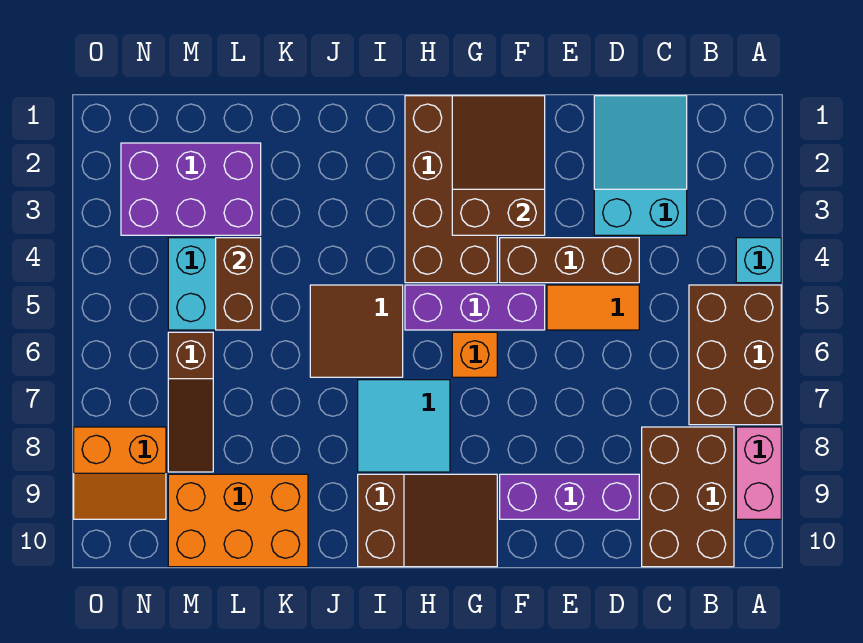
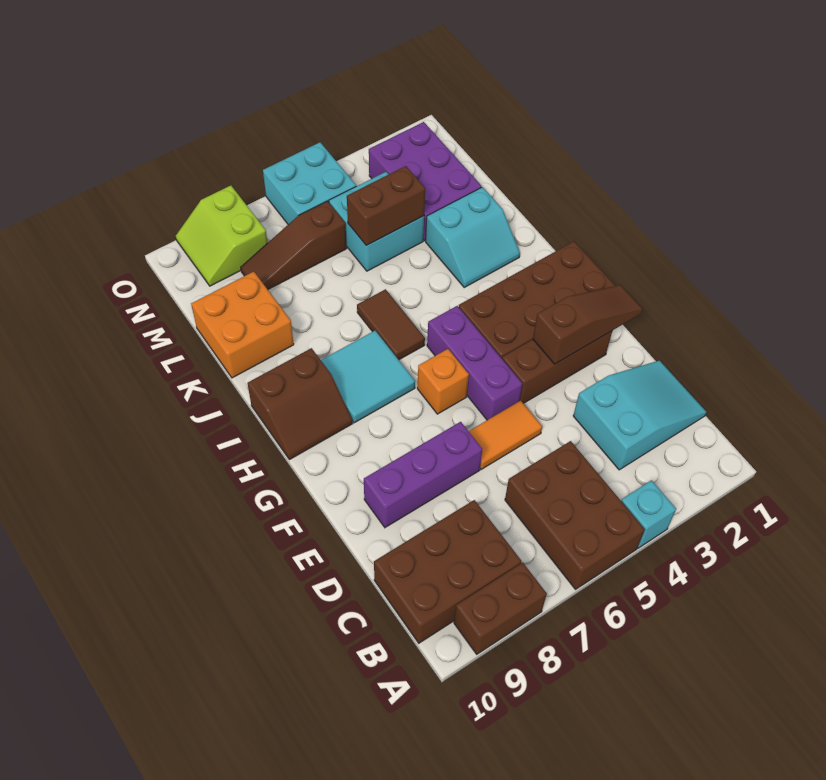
brown brick A5:B7 level 1 -> brown brick A5:C6 level 1
pink brick A8:A9 level 1 -> brown brick A8:A9 level 1
brown brick D4:F4 level 1 -> brown brick F2:F4 level 1
orange tile D5:E5 level 1 -> orange tile E5:E6 level 1
purple brick D9:F9 level 1 -> purple brick E7:E9 level 1
brown slope F1:G3 level 2 top 3 -> brown slope F1:F3 level 2 top 3
brown slope G9:I10 level 1 top I -> brown slope H9:I10 level 1 top I
brown tile I5:J6 level 1 -> brown tile I6:J6 level 1
none -> cyan slope J2:K3 level 1 top K
orange brick K9:M10 level 1 -> orange brick K9:L10 level 1
none -> cyan brick N5:O6 level 1
orange slope N8:O9 level 1 top 8 -> lime slope N8:O9 level 1 top 8

